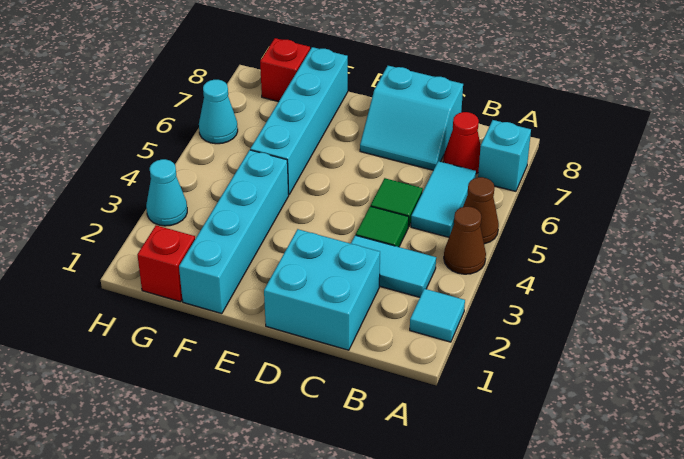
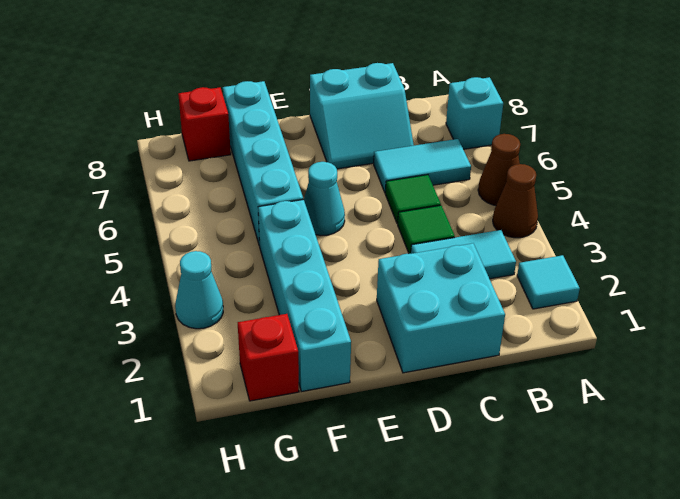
cyan tile B5:B6 level 1 -> cyan tile B6:C6 level 1
red cone B7 level 1 -> none
cyan cone H6 level 1 -> cyan cone E5 level 1

